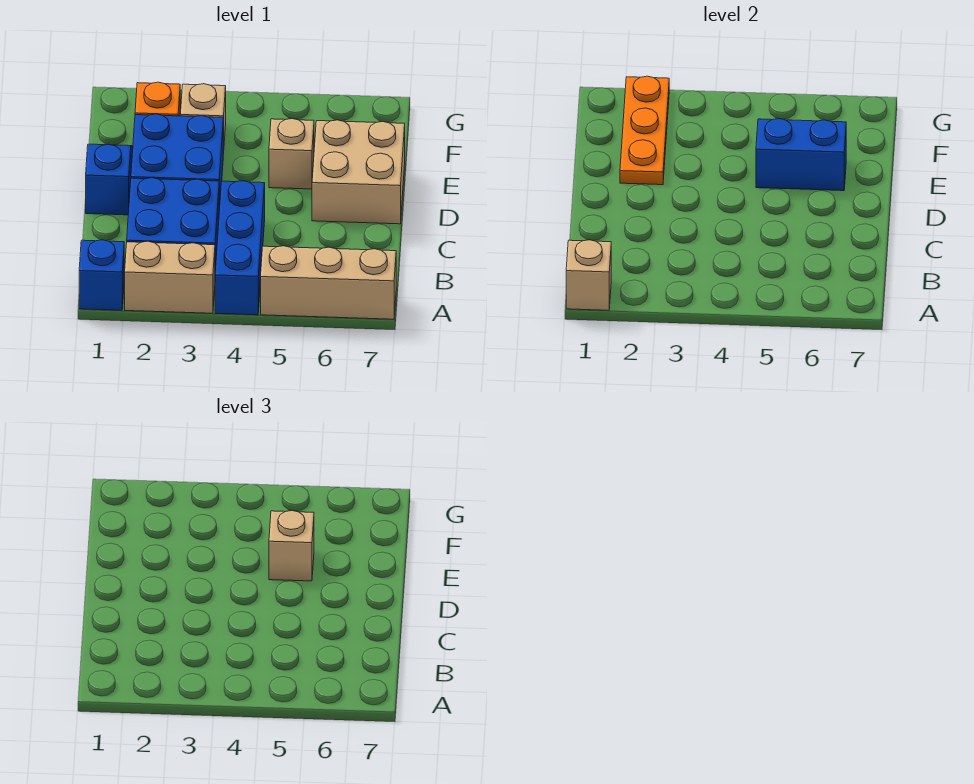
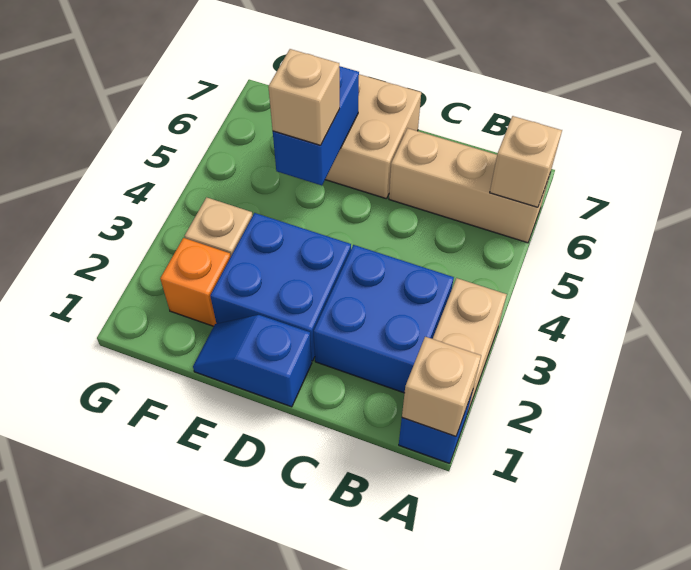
blue brick A4:C4 level 1 -> none
tan brick A5:A7 level 1 -> tan brick A6:C6 level 1
orange plate E2:G2 level 2 -> none
tan brick E5 level 1 -> tan brick A6 level 2

